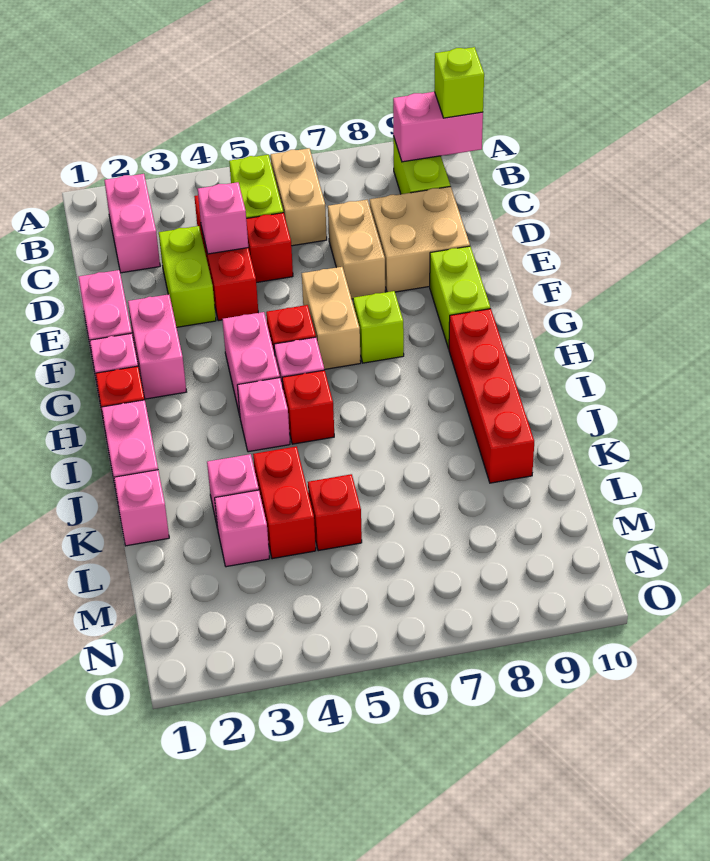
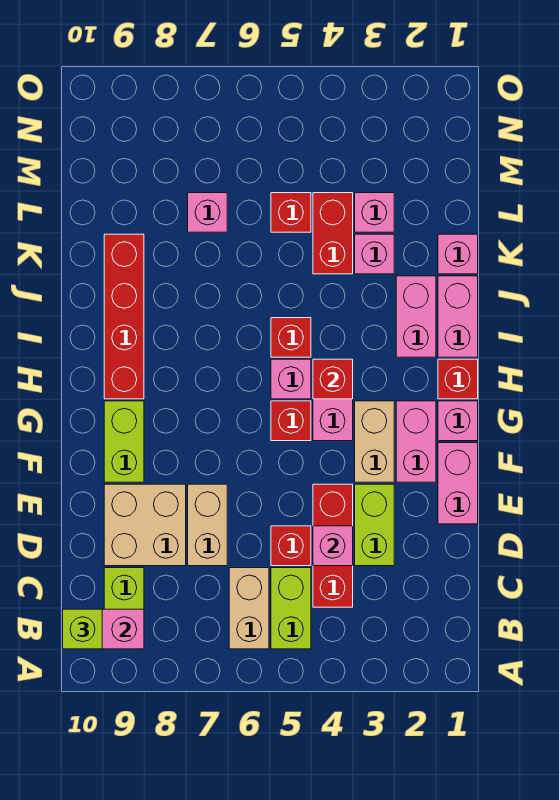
pink brick B2:C2 level 1 -> pink brick I2:J2 level 1
tan brick F6:G6 level 1 -> tan brick F3:G3 level 1
lime brick G7 level 1 -> none
none -> red brick H4 level 2
pink brick I4 level 1 -> pink brick L7 level 1

